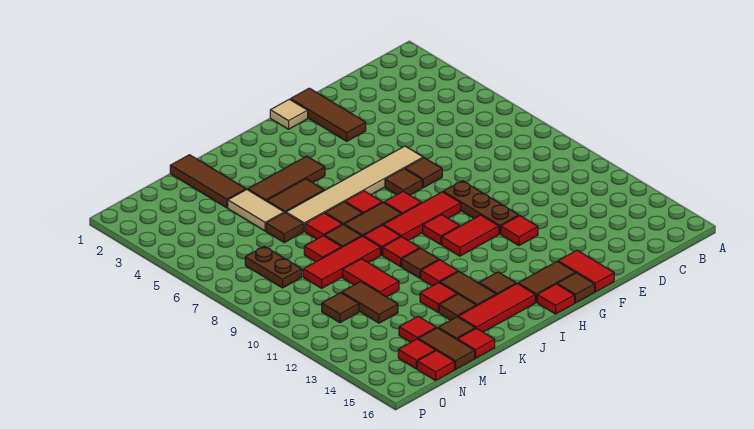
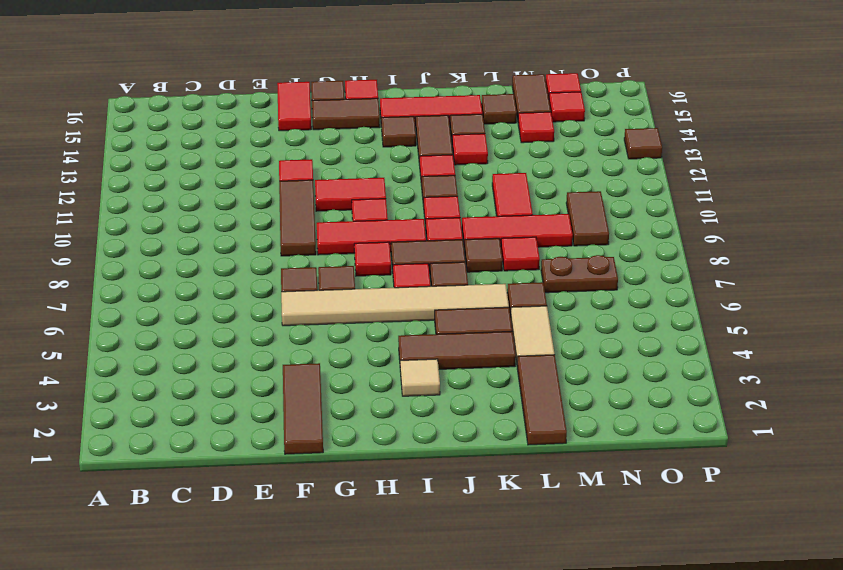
brown plate F9:F11 level 1 -> brown tile F9:F11 level 1
tan tile G1 level 1 -> tan tile I3 level 1
red tile K7 level 1 -> none
red tile L16 level 1 -> none
brown tile M11:M12 level 1 -> brown tile N9:N10 level 1
brown plate N7:N8 level 1 -> brown plate M7:N7 level 1
brown tile N11 level 1 -> brown tile P13 level 1

